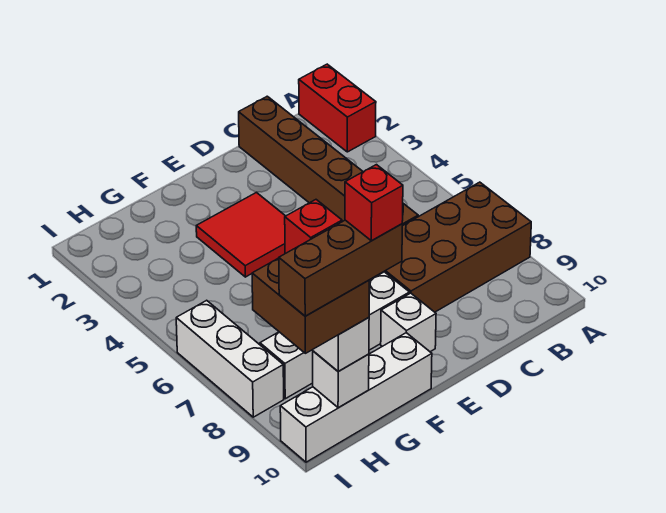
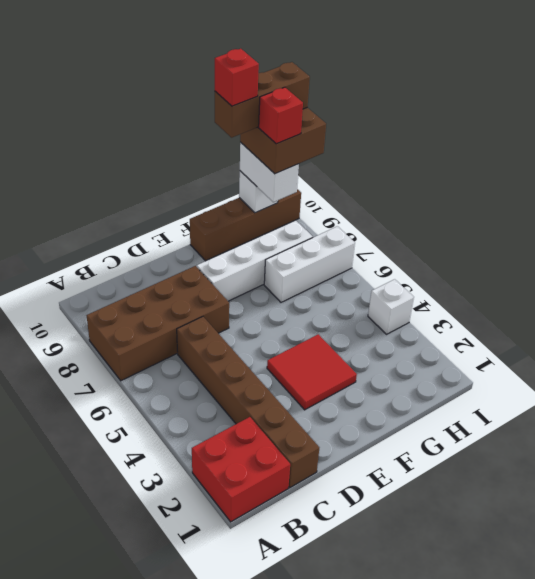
red brick A1:A2 level 1 -> red brick A1:B2 level 1
white brick E9 level 1 -> white brick I4 level 1
white brick F10:I10 level 1 -> brown brick F10:I10 level 1
white brick I6:I8 level 1 -> white brick G7:I7 level 1

